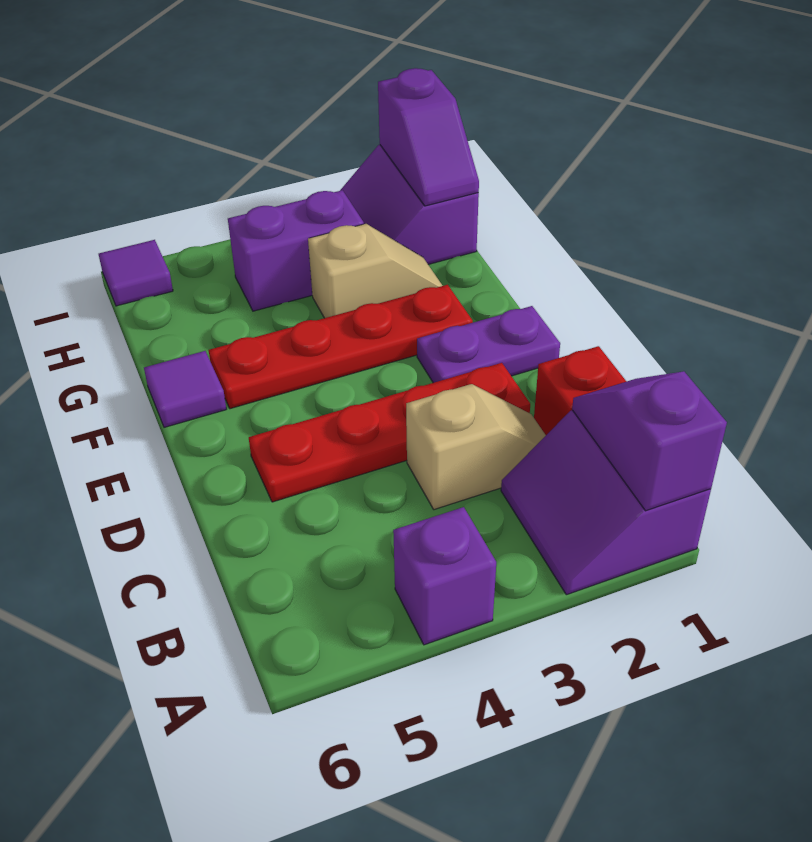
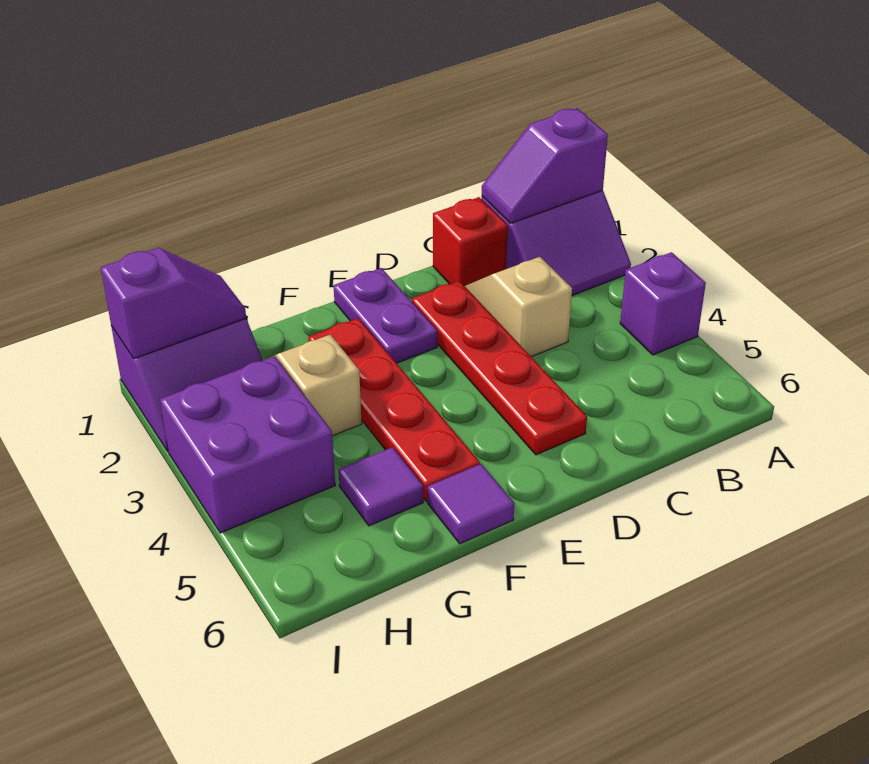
purple brick H3:H4 level 1 -> purple brick H3:I4 level 1
purple tile I6 level 1 -> purple tile G5 level 1

